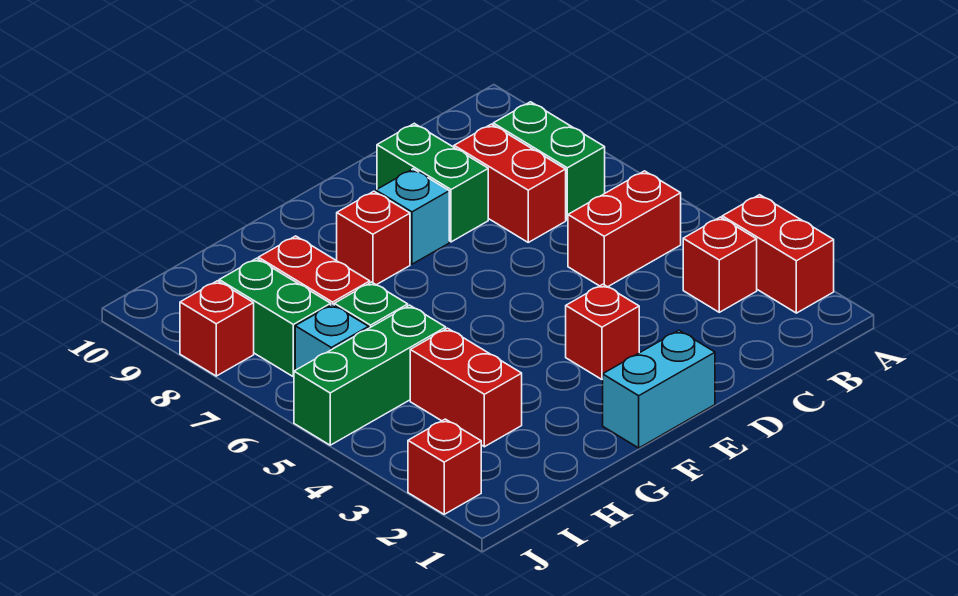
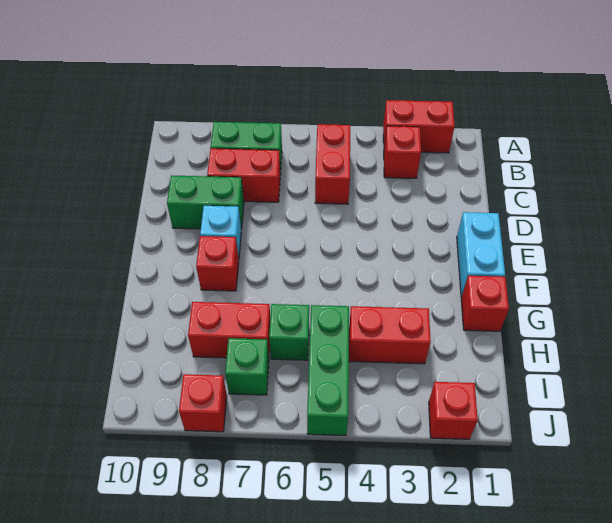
red brick E3 level 1 -> red brick G1 level 1
cyan brick I6 level 1 -> none
green brick I7:I8 level 1 -> green brick I7 level 1

